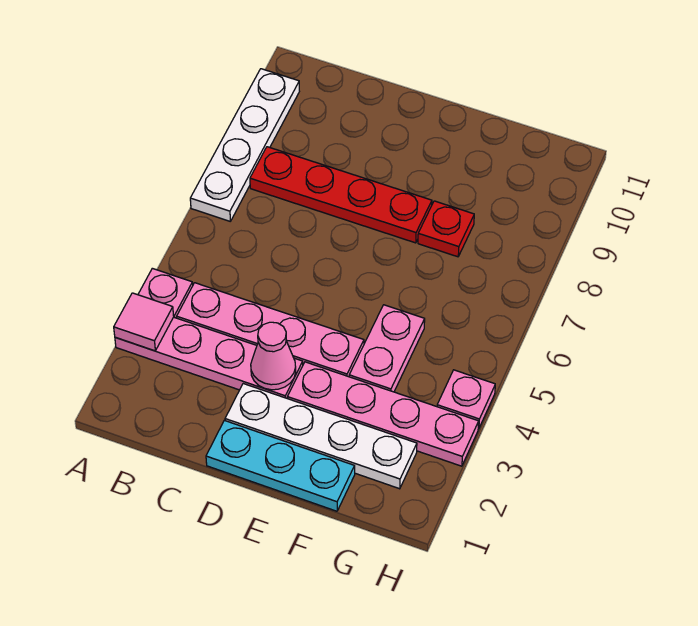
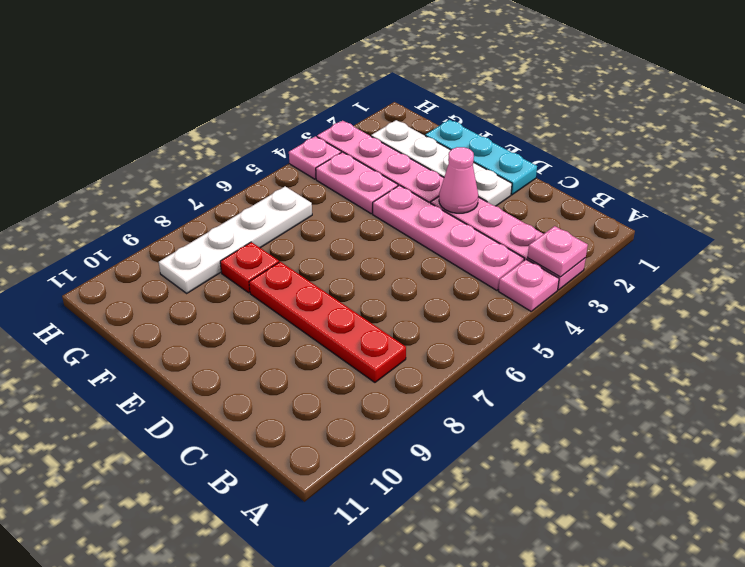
pink tile A3 level 2 -> pink plate A3 level 2
white plate A7:A10 level 1 -> white plate G6:G9 level 1
pink plate F4:F5 level 1 -> pink plate F4:G4 level 1

